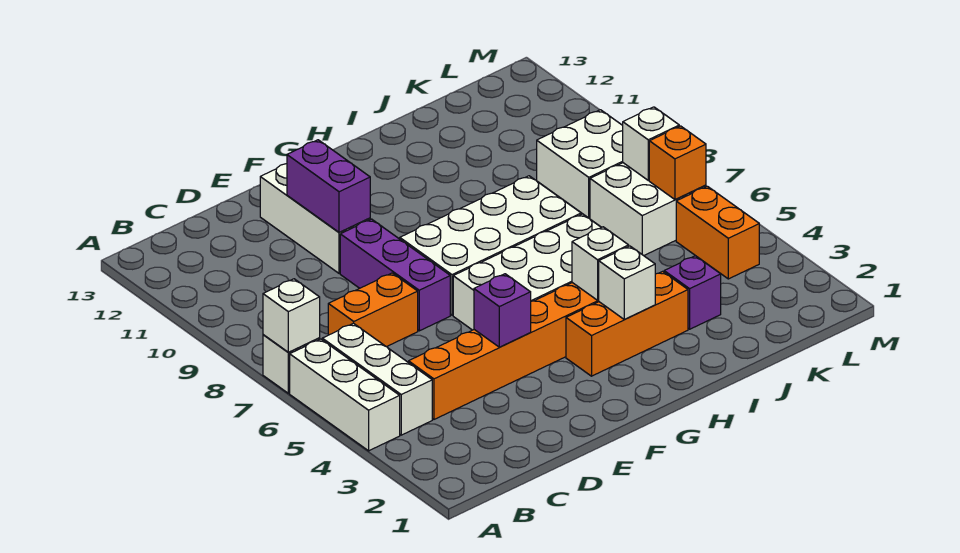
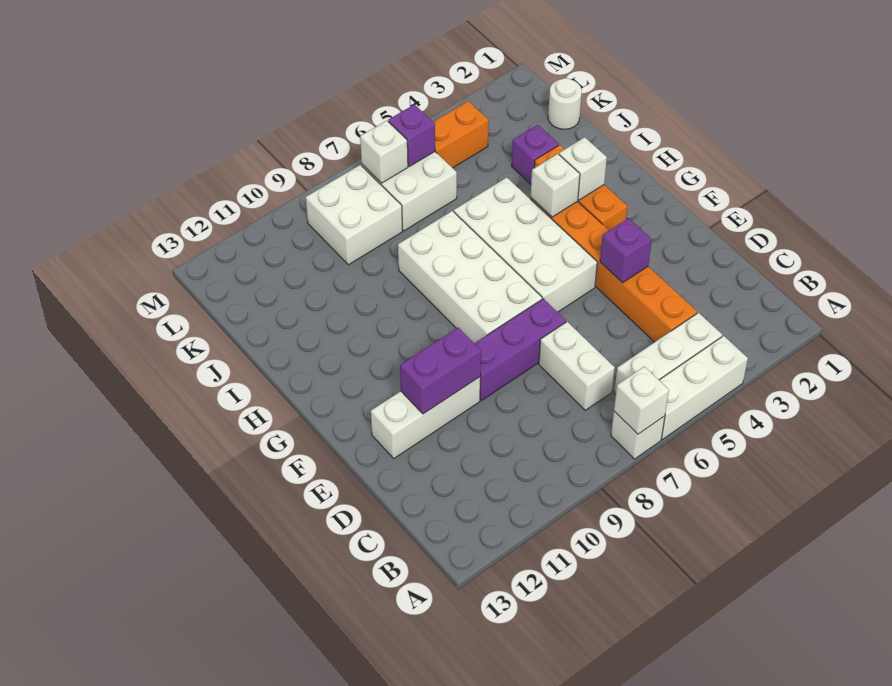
orange brick C7:D7 level 1 -> white brick C7:D7 level 1
none -> white round brick K1 level 1
orange brick L6 level 2 -> purple brick L6 level 2

